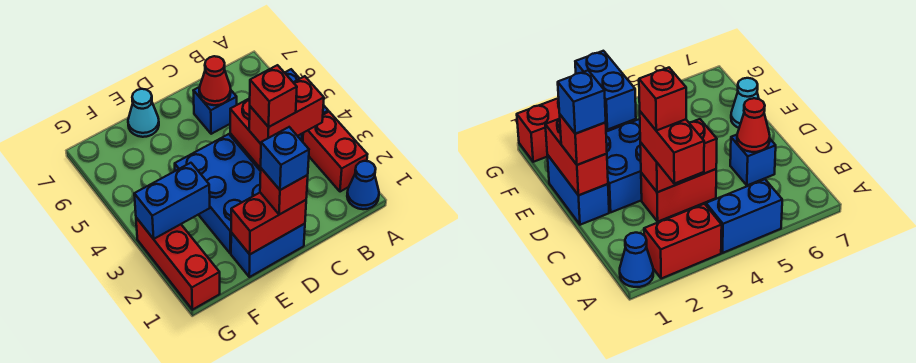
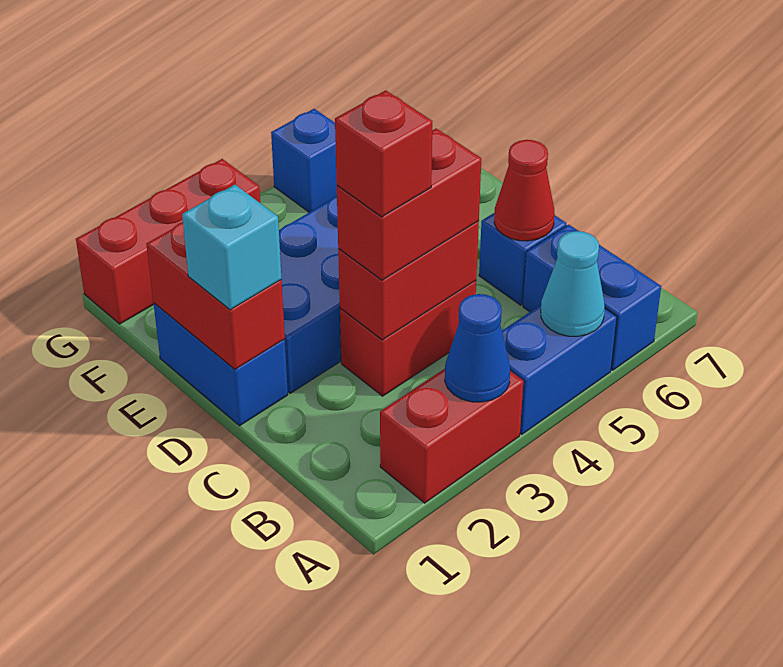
blue cone A1 level 1 -> blue cone A3 level 2
red brick B3:C3 level 3 -> red brick C3:C4 level 3
red brick D1 level 3 -> cyan brick D1 level 3
blue brick D1 level 4 -> blue brick G5 level 1
cyan cone E7 level 1 -> cyan cone A5 level 2
blue brick F3:G3 level 2 -> blue brick A6:B6 level 1

